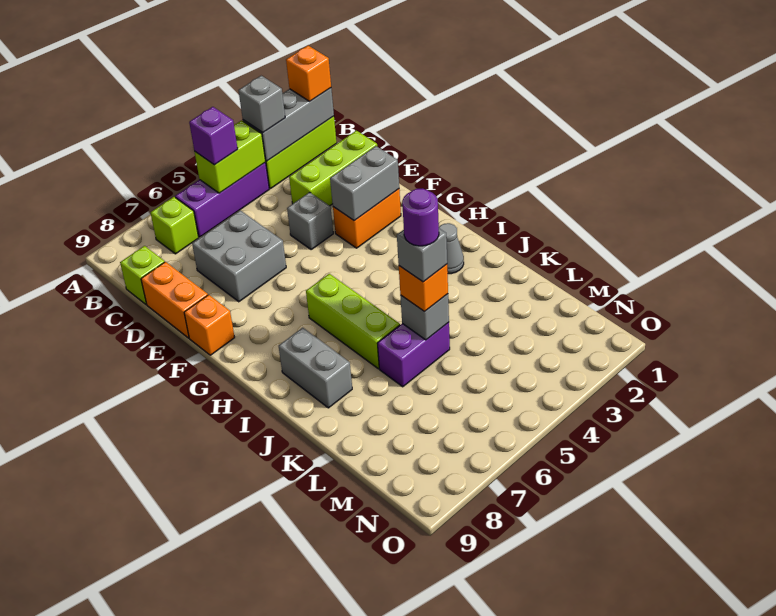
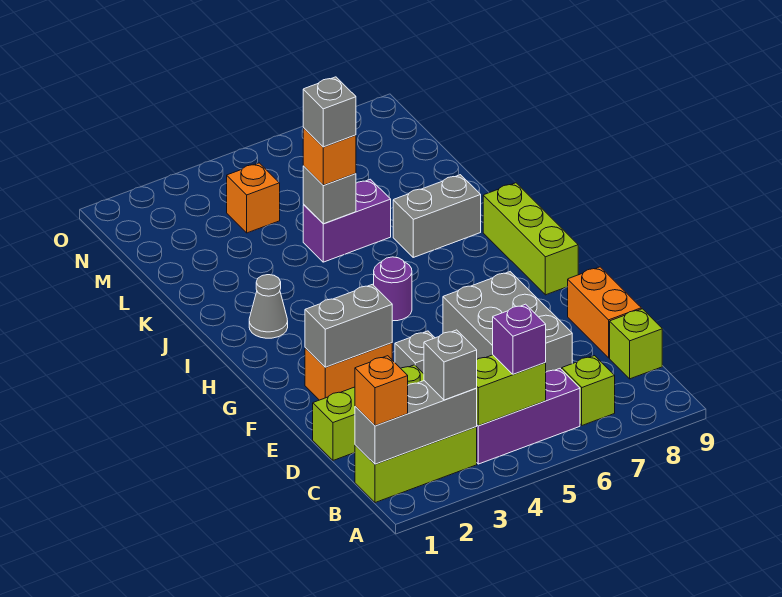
grey brick D6:E7 level 1 -> grey brick D6:F7 level 1
orange brick F9 level 1 -> orange brick M4 level 1
lime brick H6:J6 level 1 -> lime brick G9:I9 level 1
grey brick I8:J8 level 1 -> grey brick J7:J8 level 1
purple round brick K5 level 5 -> purple round brick H5 level 1

